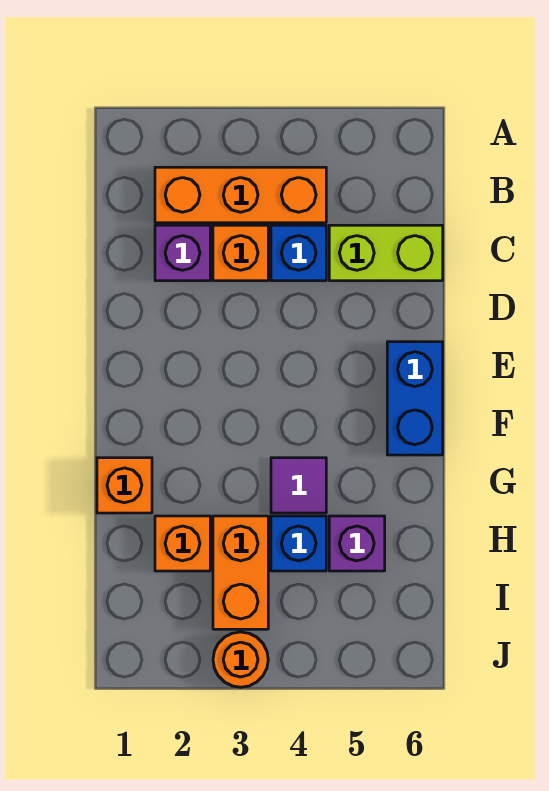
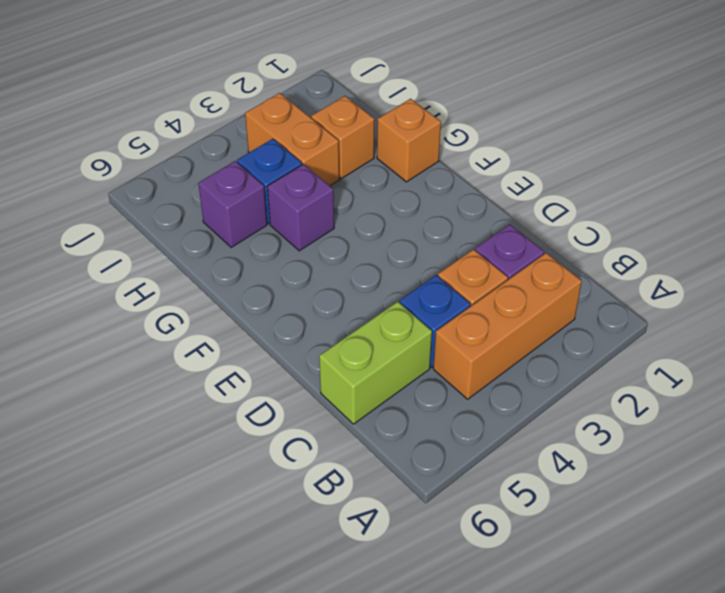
blue brick E6:F6 level 1 -> none
purple tile G4 level 1 -> purple brick G4 level 1
orange round brick J3 level 1 -> none

